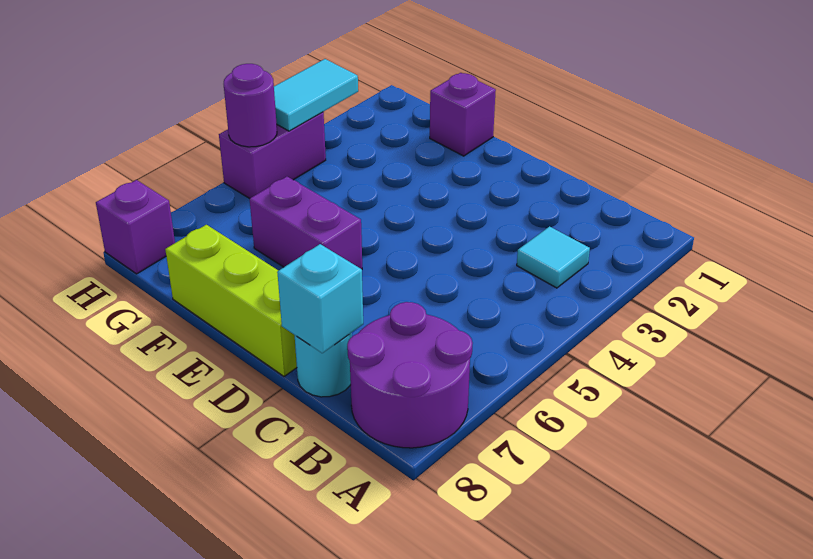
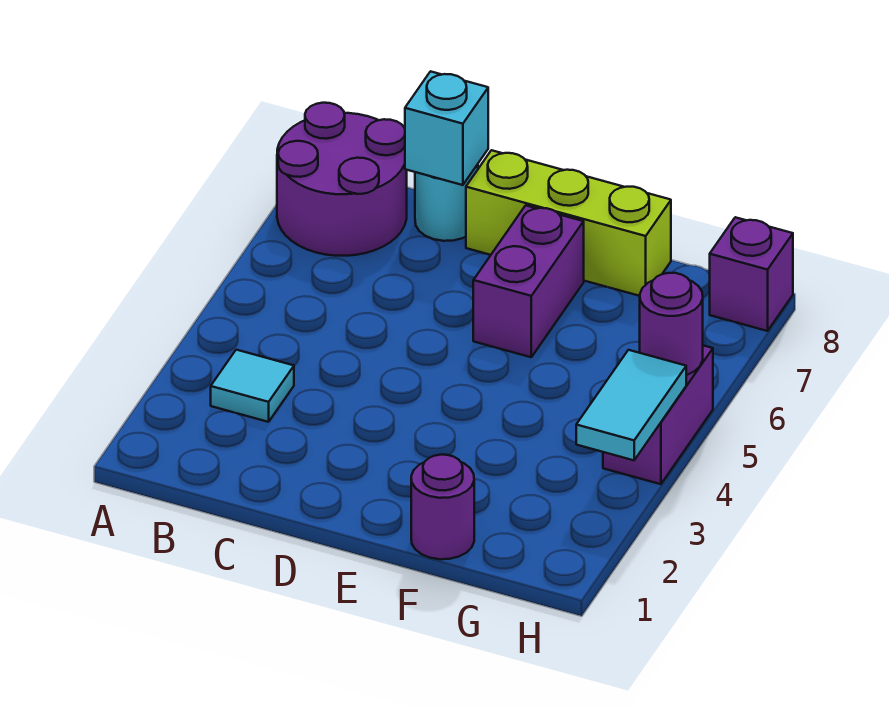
purple brick E6:F6 level 1 -> purple brick E6:E7 level 1
purple brick F1 level 1 -> purple round brick F1 level 1

